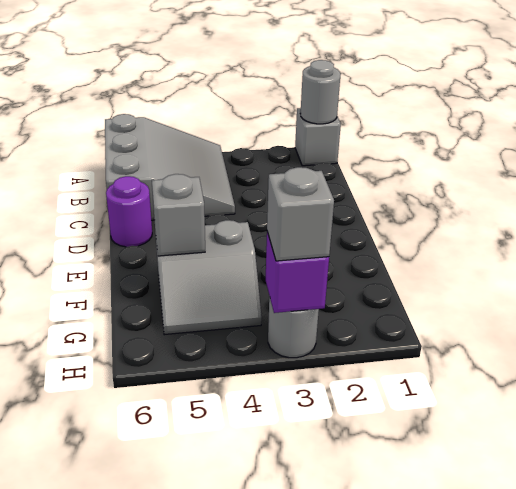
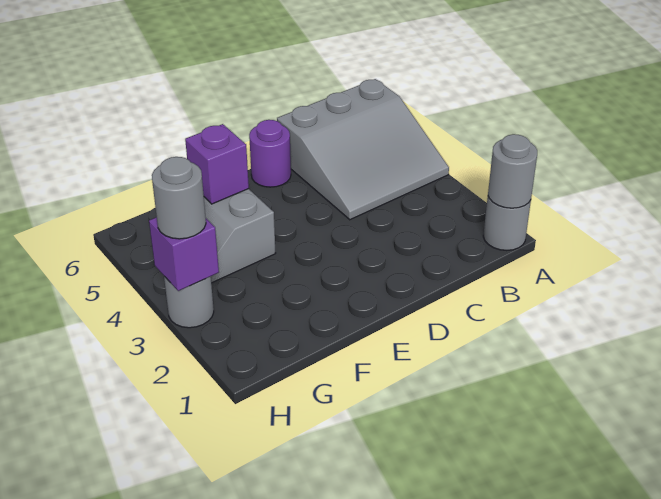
grey brick A1 level 1 -> grey round brick A1 level 1
grey brick F5 level 2 -> purple brick F5 level 2
grey brick H3 level 3 -> grey round brick H3 level 3

